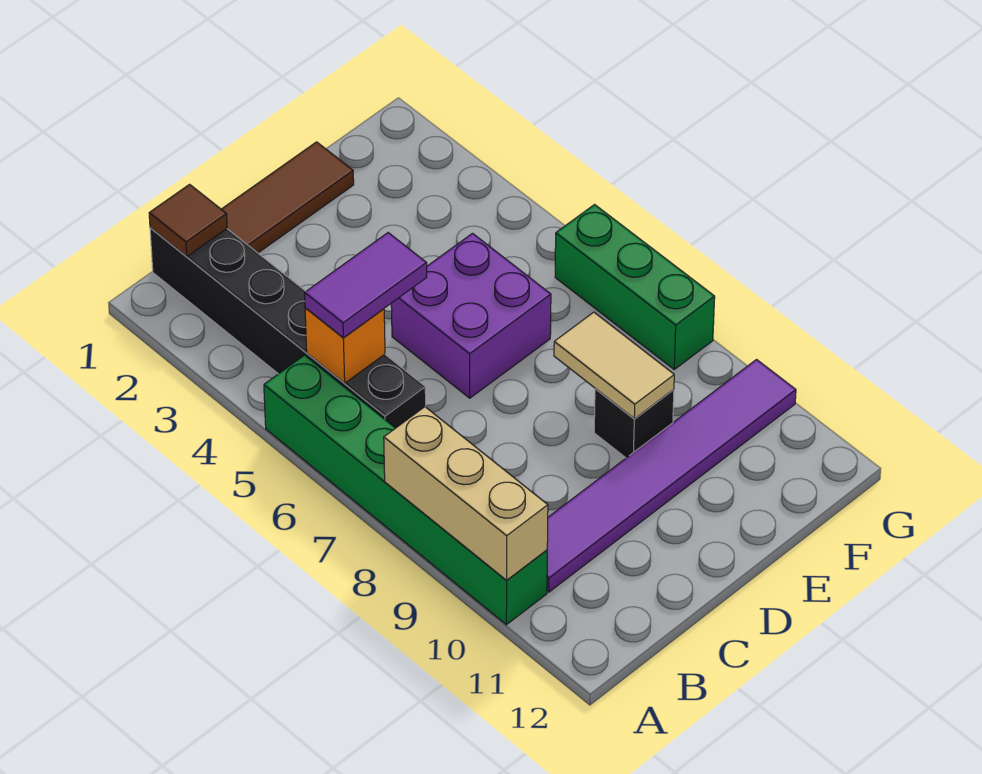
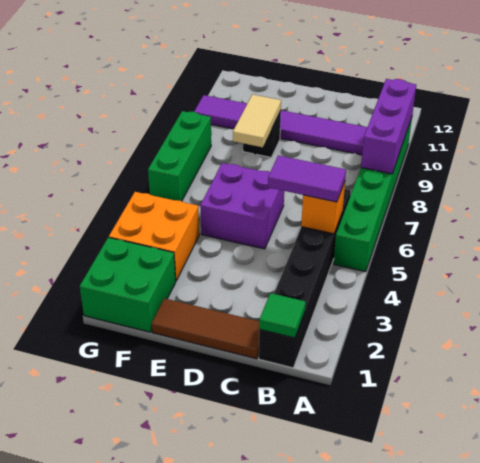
tan brick A8:A10 level 2 -> purple brick A8:A10 level 2
brown tile B1 level 2 -> green tile B1 level 2
none -> green brick F1:G2 level 1
none -> orange brick F3:G4 level 1

